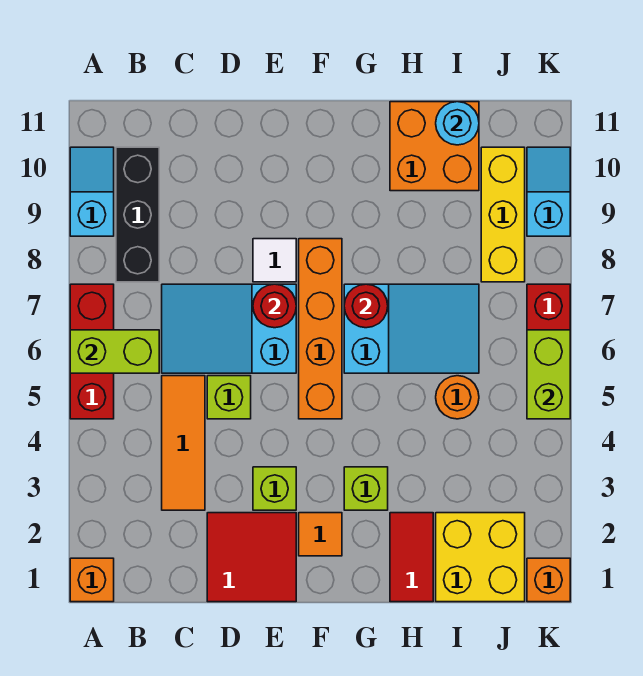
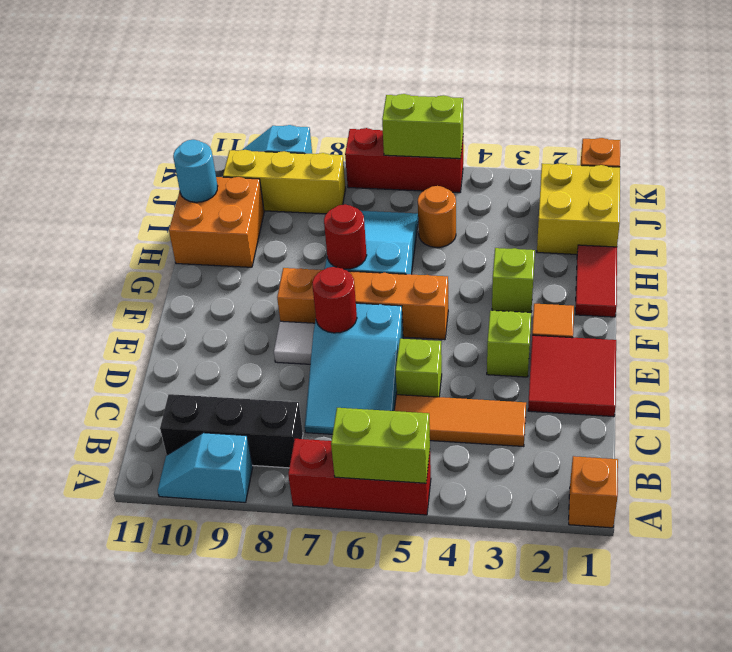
lime brick A6:B6 level 2 -> lime brick A5:A6 level 2
red tile H1:H2 level 1 -> red tile G1:H1 level 1

